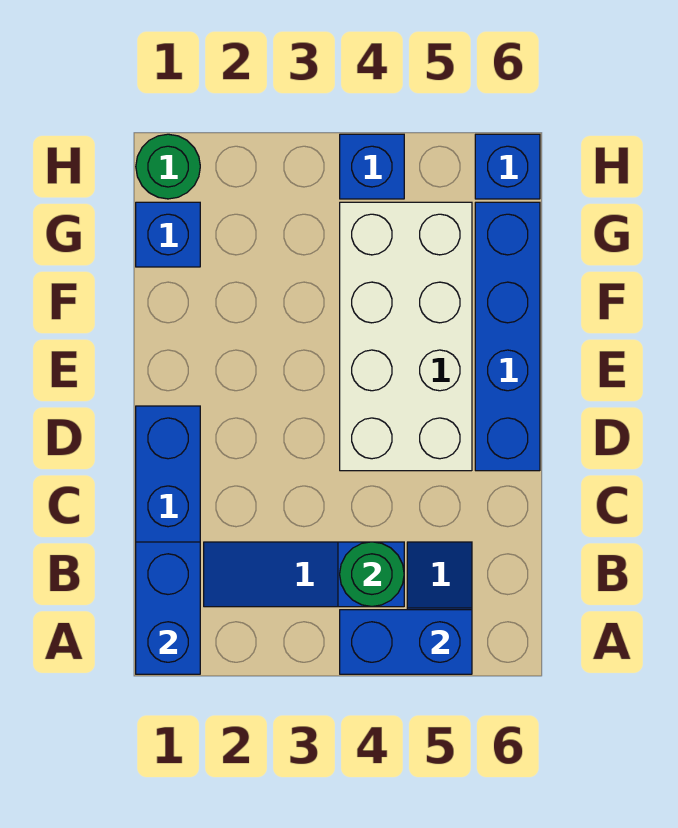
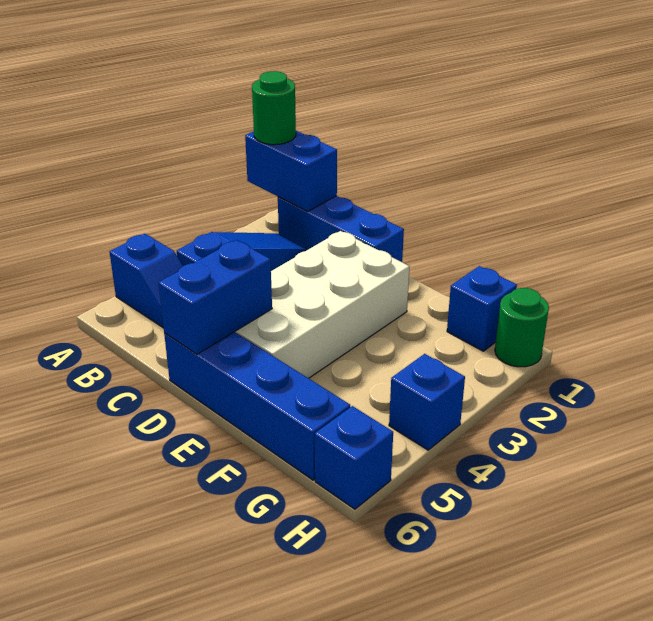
blue brick A4:A5 level 2 -> blue brick D5:D6 level 2
green round brick B4 level 2 -> green round brick A1 level 3
white brick D4:G5 level 1 -> white brick D2:E5 level 1

